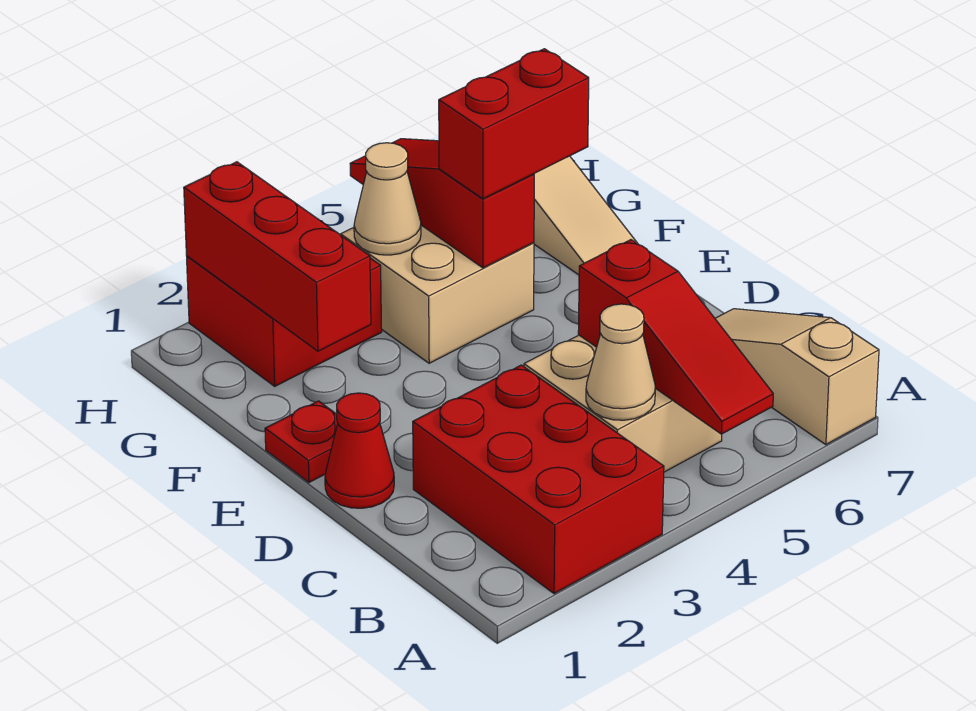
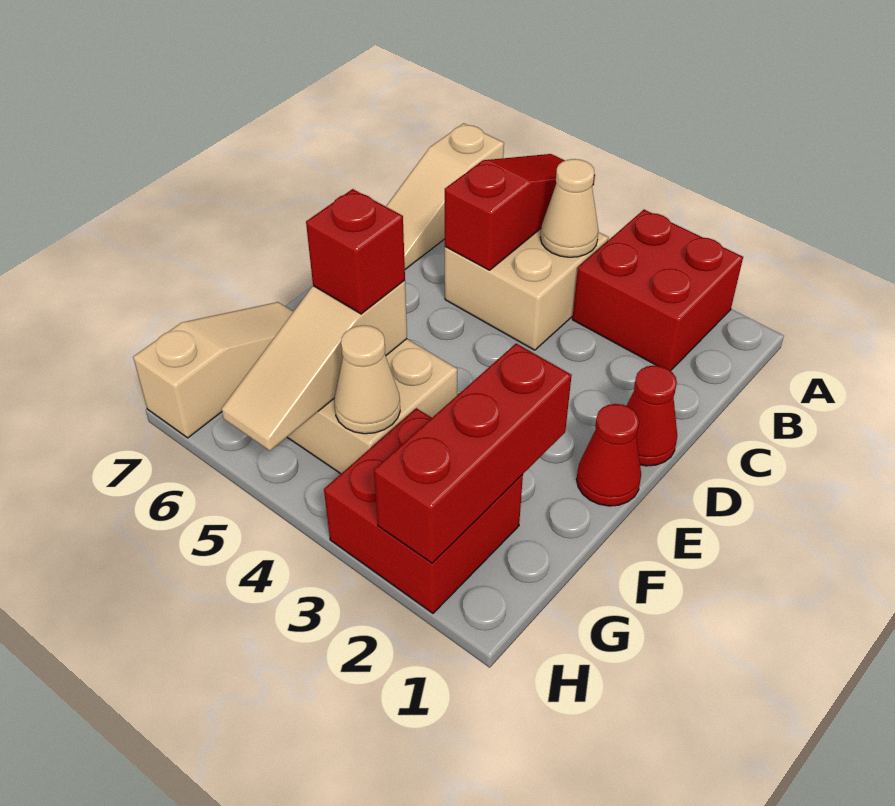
red brick A2:C3 level 1 -> red brick A2:B3 level 1
red plate E1 level 1 -> red cone E1 level 1
red slope F5:H5 level 2 top F -> tan slope F5:H5 level 2 top F
red brick F5:F6 level 3 -> red brick F5 level 3

